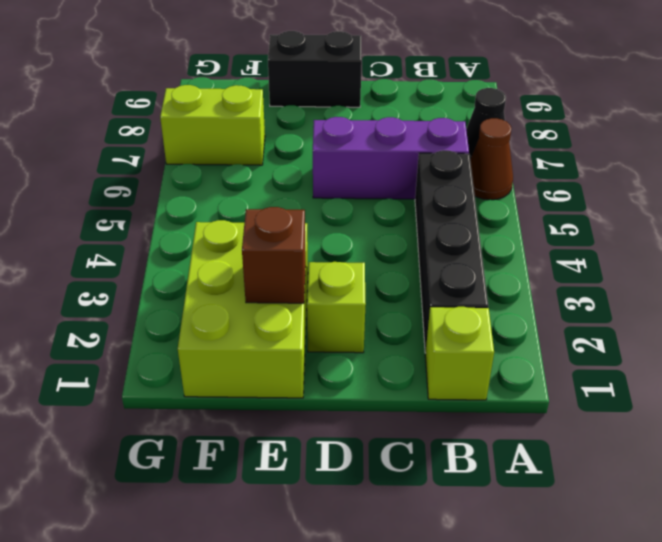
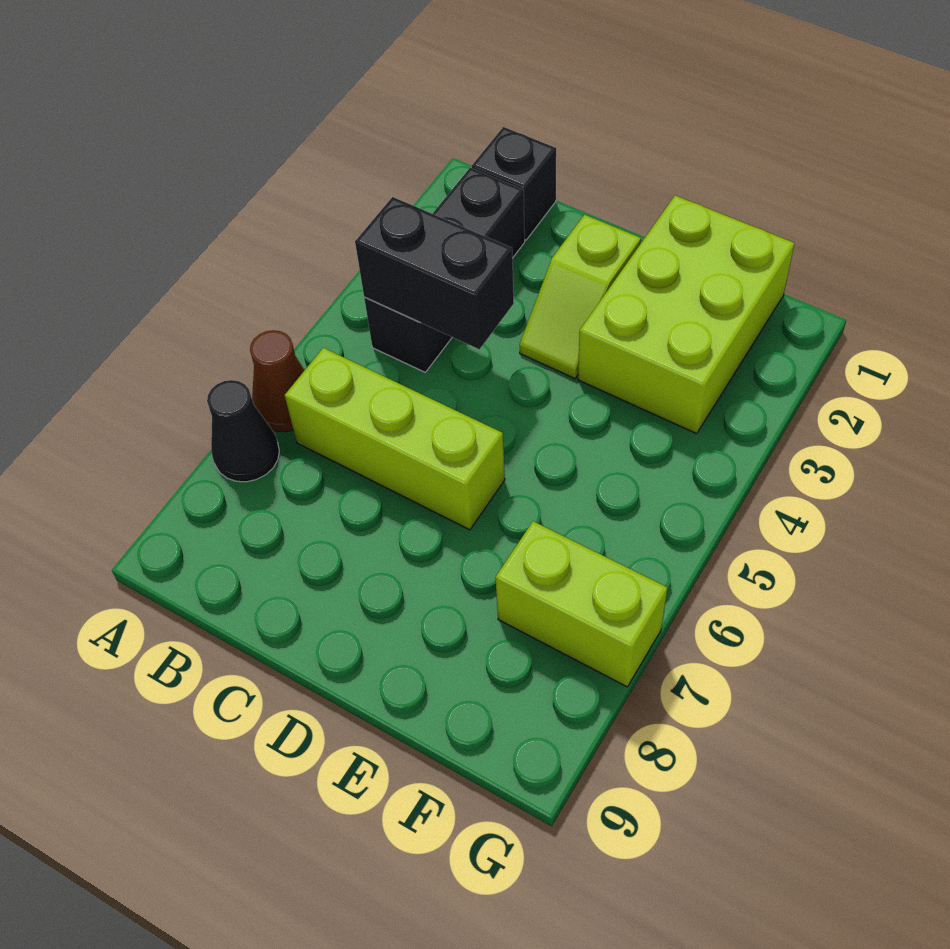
lime brick B1 level 1 -> black brick B1 level 1
black brick B2:B5 level 1 -> black brick B2:B4 level 1
purple brick B6:D6 level 1 -> lime brick B6:D6 level 1
black brick D9:E9 level 1 -> black brick B4:C4 level 2
brown brick E2 level 2 -> none

